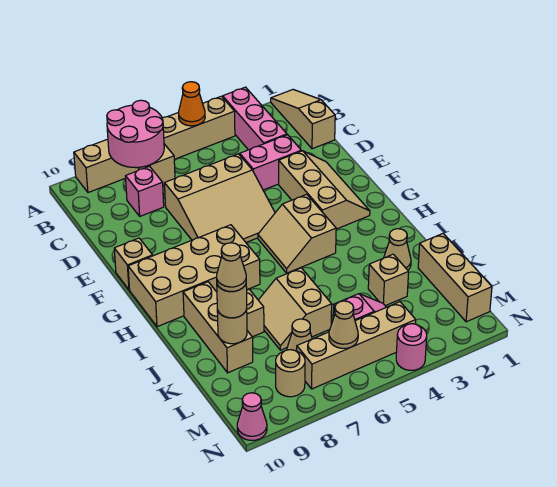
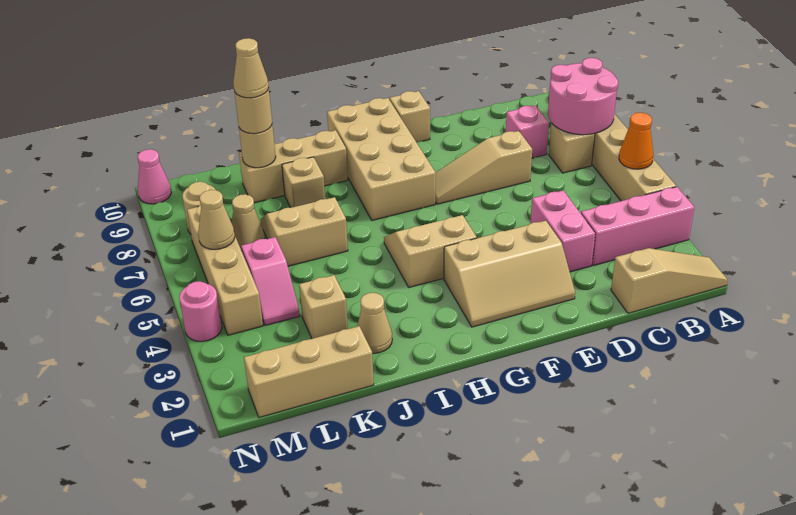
tan slope D5:F7 level 1 top D -> tan slope D7:F7 level 1 top D

